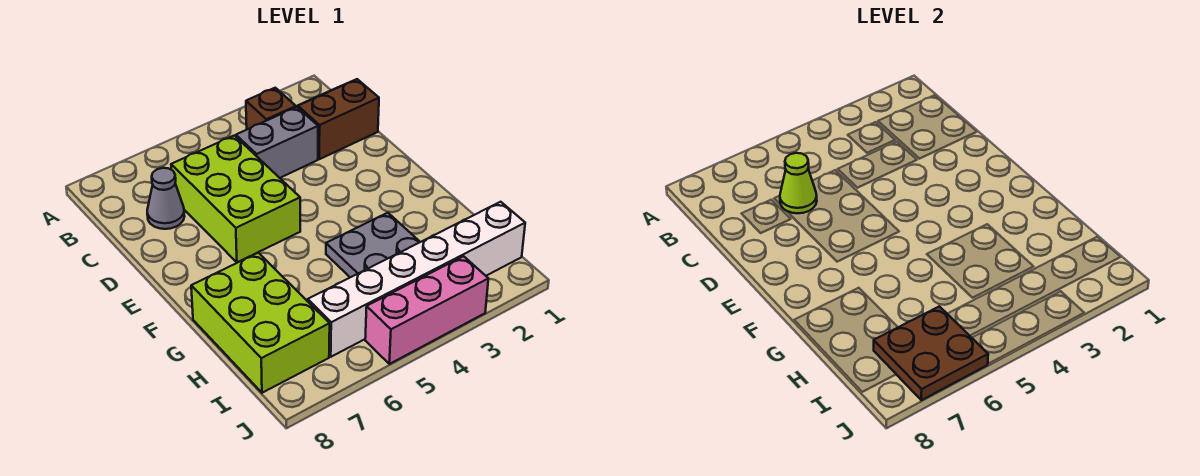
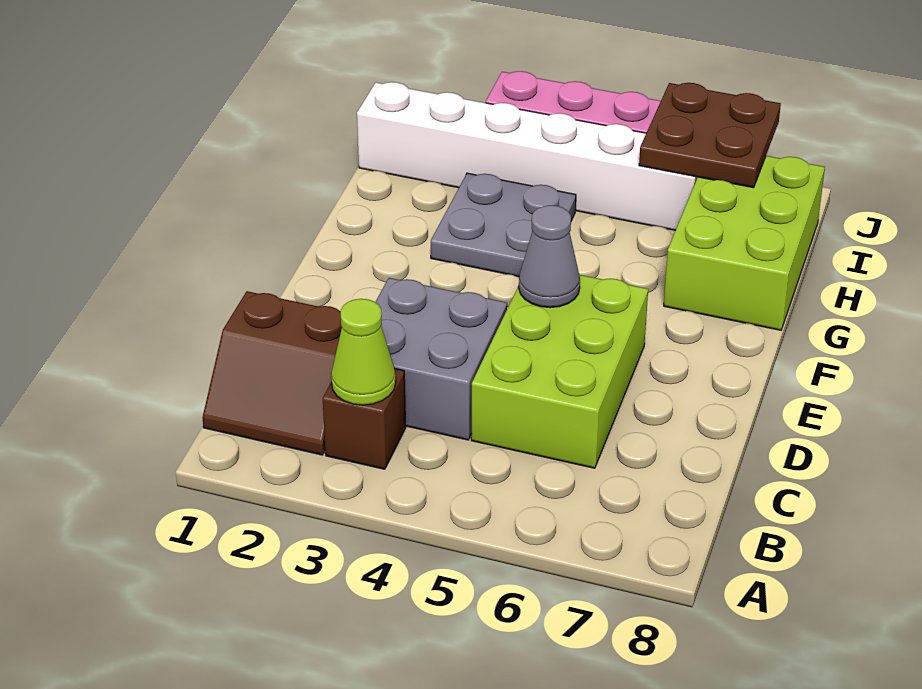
grey brick C3:C4 level 1 -> grey brick C3:D4 level 1
lime cone C6 level 2 -> lime cone B3 level 2
grey cone C7 level 1 -> grey cone E5 level 2

